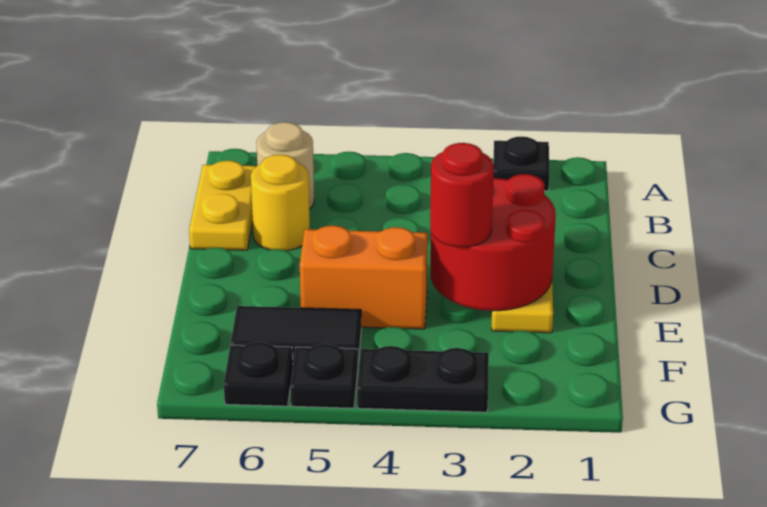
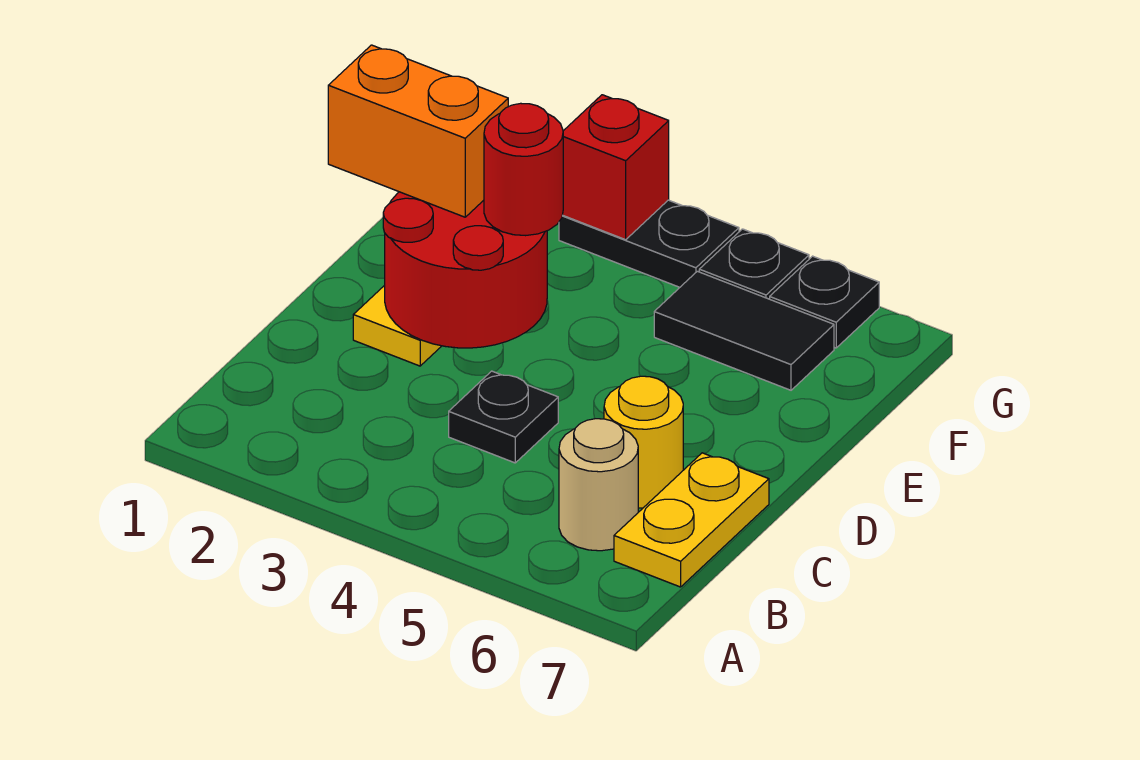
black plate A2 level 1 -> black plate C4 level 1
orange brick E4:E5 level 1 -> orange brick E1:E2 level 3
none -> red brick G3 level 2

